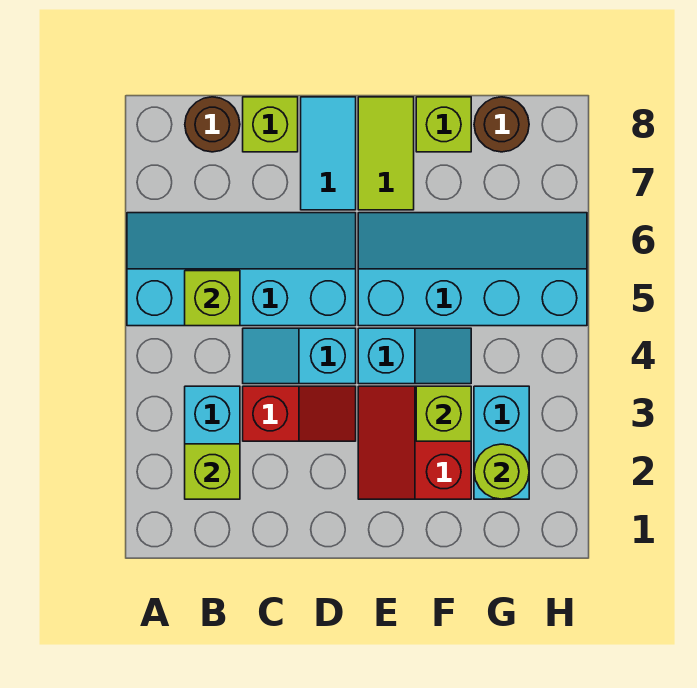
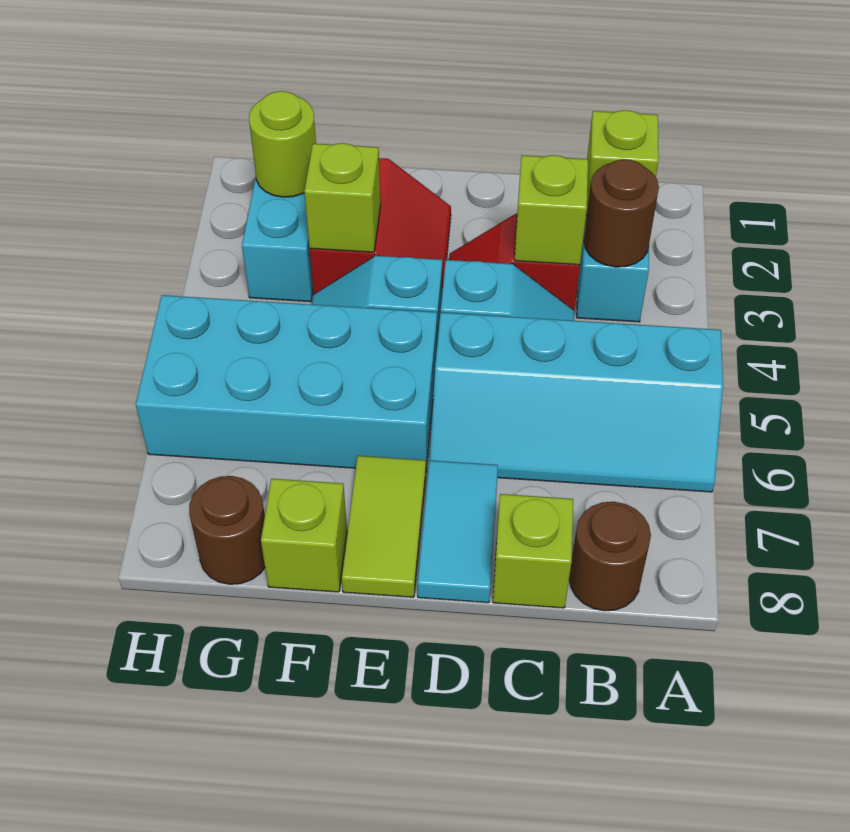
none -> brown round brick B3 level 2
lime brick B5 level 2 -> lime brick C3 level 2
cyan slope E5:H6 level 1 top 5 -> cyan brick E5:H6 level 1

